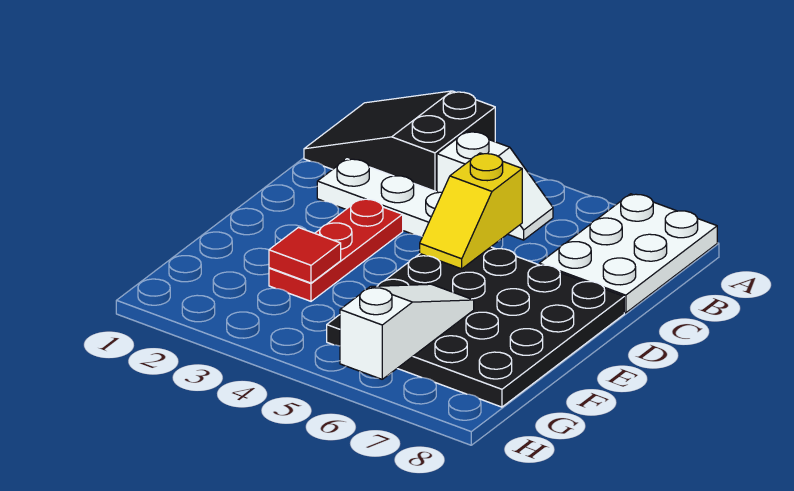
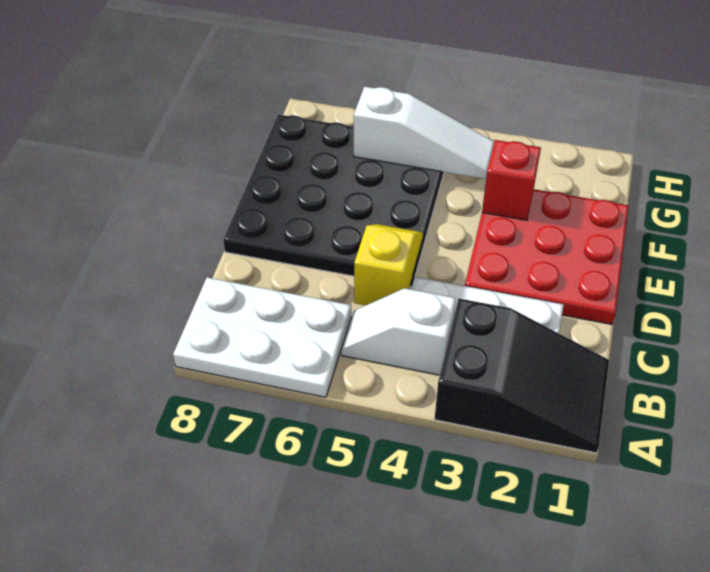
white plate A7:C8 level 1 -> white plate A6:B8 level 1
red plate D3:F3 level 1 -> red plate D1:F3 level 1
red tile F3 level 2 -> red brick F3 level 2
white slope F6:H6 level 2 top H -> white slope G4:G6 level 2 top 6

